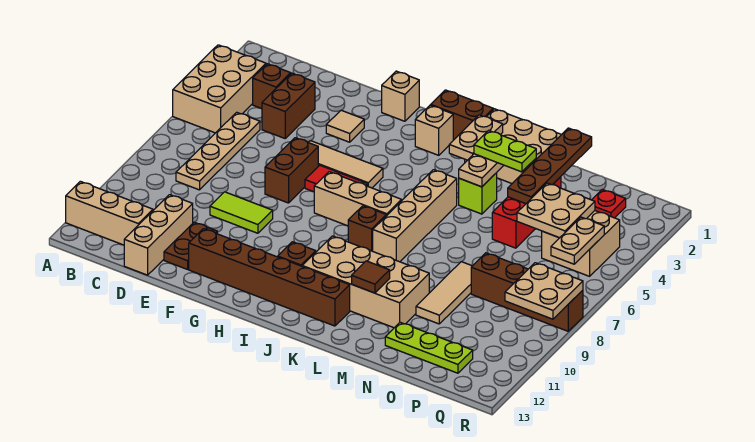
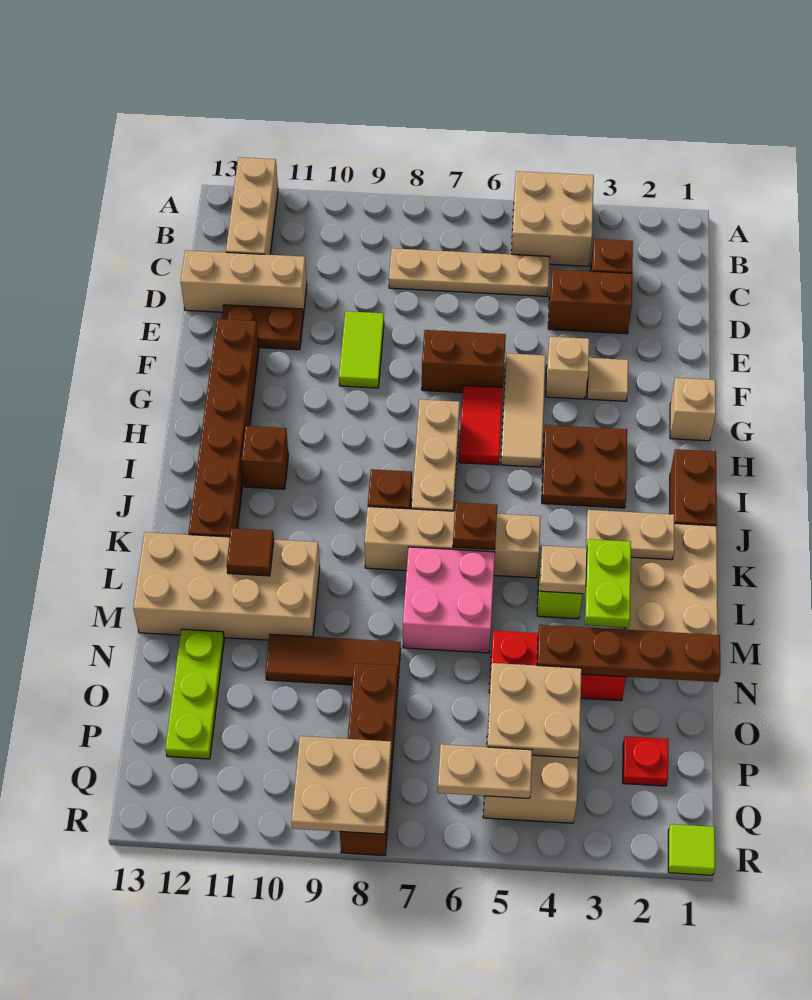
tan brick A3:B5 level 1 -> tan brick A4:B5 level 1
none -> brown plate H3:I4 level 1
tan brick I2 level 1 -> tan brick F4 level 1
tan brick J10:M11 level 1 -> tan brick L10:M13 level 1
none -> brown plate K6 level 2
none -> pink brick L6:M7 level 1
tan tile N8:N10 level 1 -> brown tile N8:N10 level 1
none -> lime tile R1 level 1

